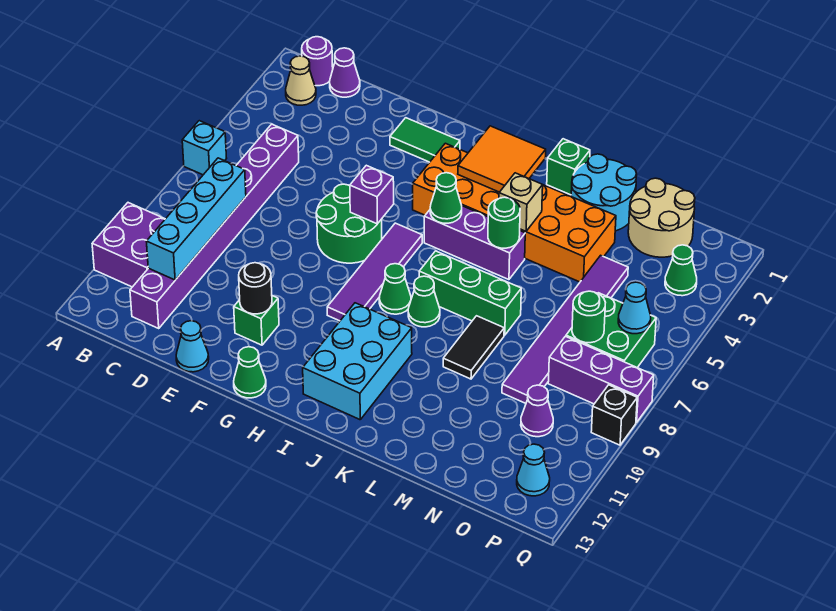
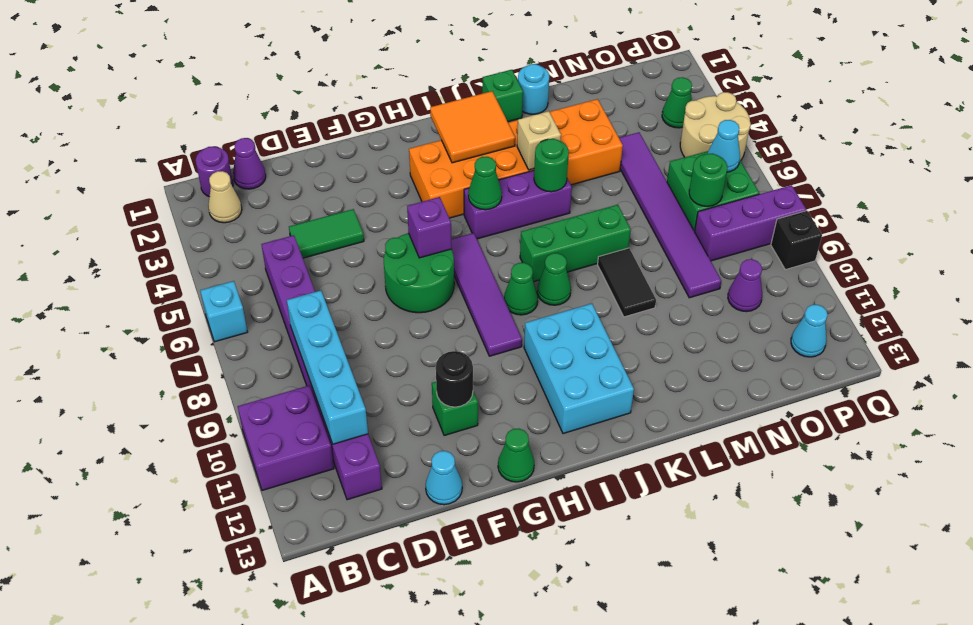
green tile F2:G2 level 1 -> green tile D4:E4 level 1
cyan round brick L1:M2 level 1 -> cyan round brick L1 level 1
tan round brick N1:O2 level 1 -> tan round brick P4:Q5 level 1

